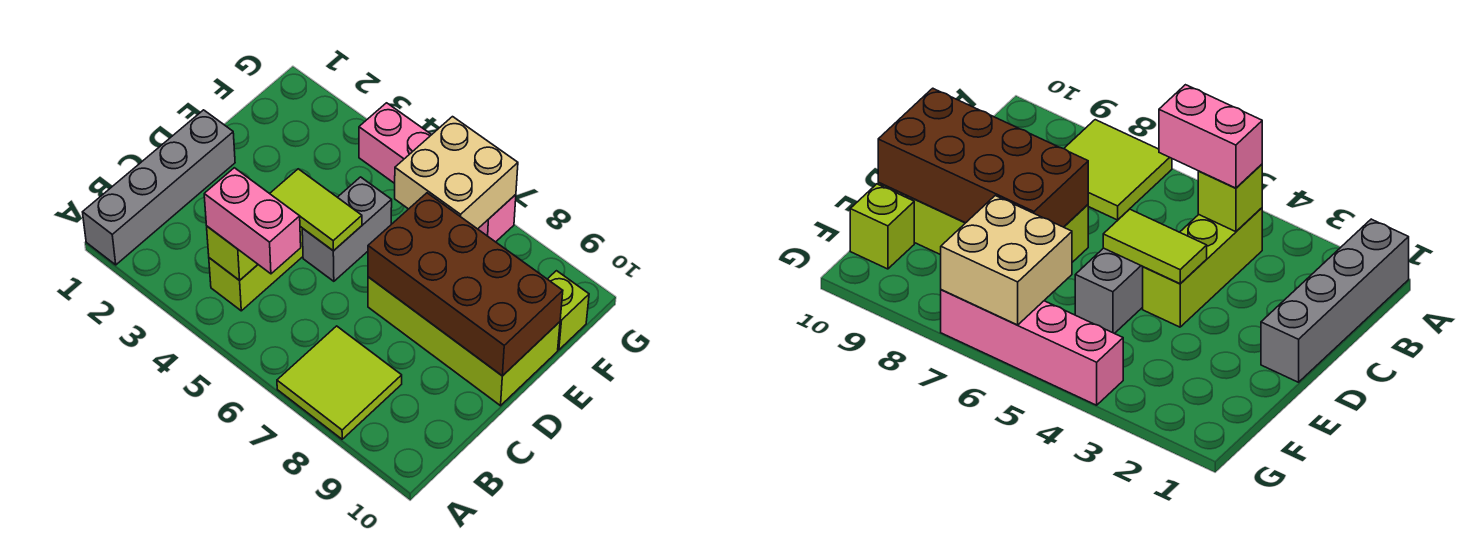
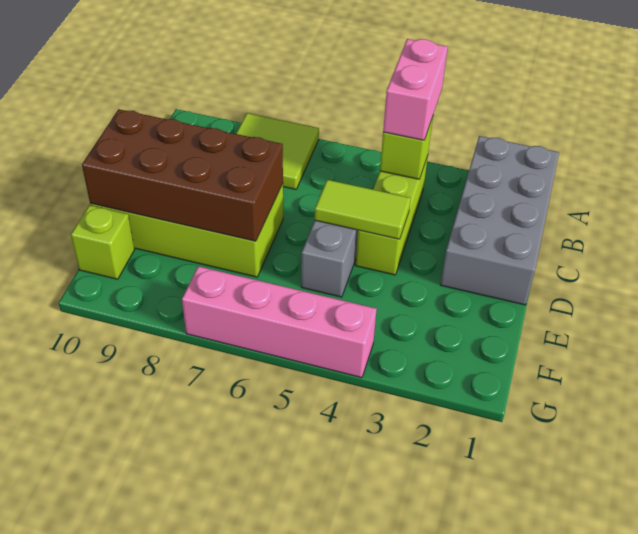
grey brick A1:D1 level 1 -> grey brick A1:D2 level 1
pink brick B4:B5 level 3 -> pink brick A4:B4 level 3
tan brick F6:G7 level 2 -> none

